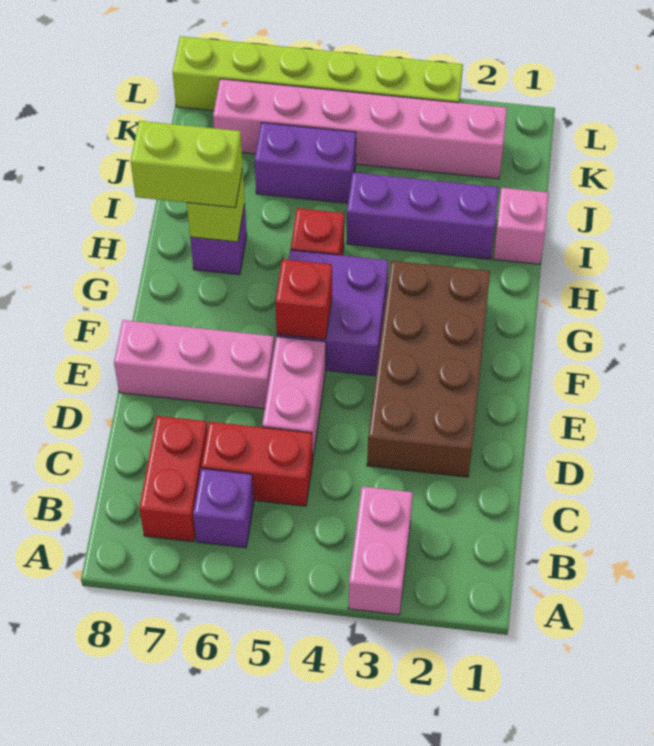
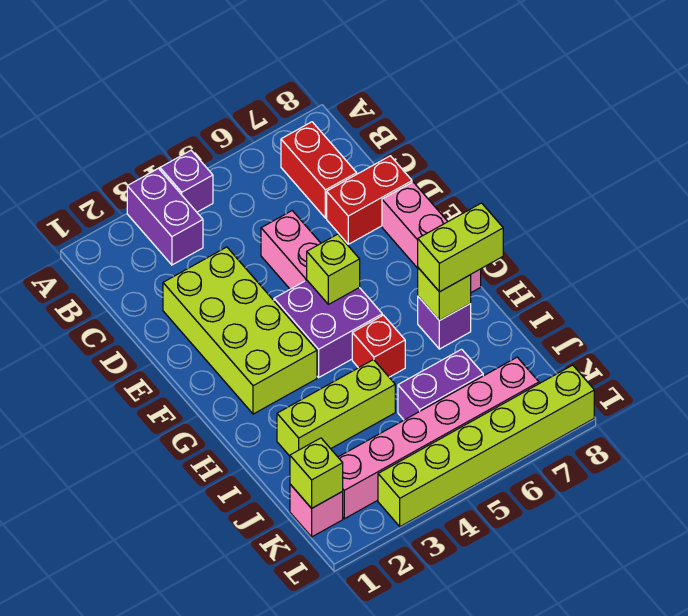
pink brick A3:B3 level 1 -> purple brick A3:B3 level 1
purple brick B6 level 1 -> purple brick A4 level 1
red brick C5:C6 level 1 -> red brick D7:D8 level 1
brown brick D2:G3 level 1 -> lime brick D2:G3 level 1
pink brick E6:E8 level 1 -> pink brick E8:G8 level 1
red brick F5 level 2 -> lime brick F5 level 2
pink brick I1 level 1 -> pink brick K1 level 1
purple brick I2:I4 level 1 -> lime brick I2:I4 level 1
none -> lime brick K1 level 2

